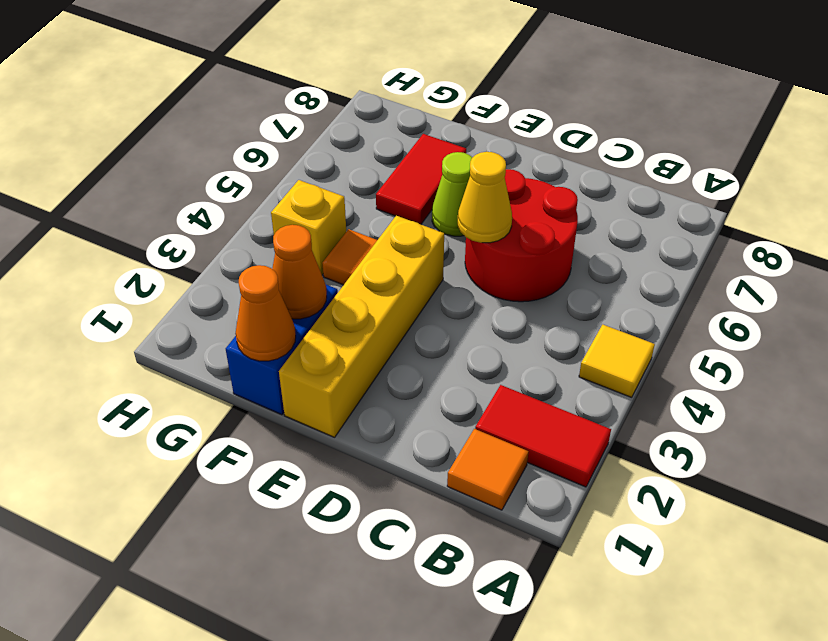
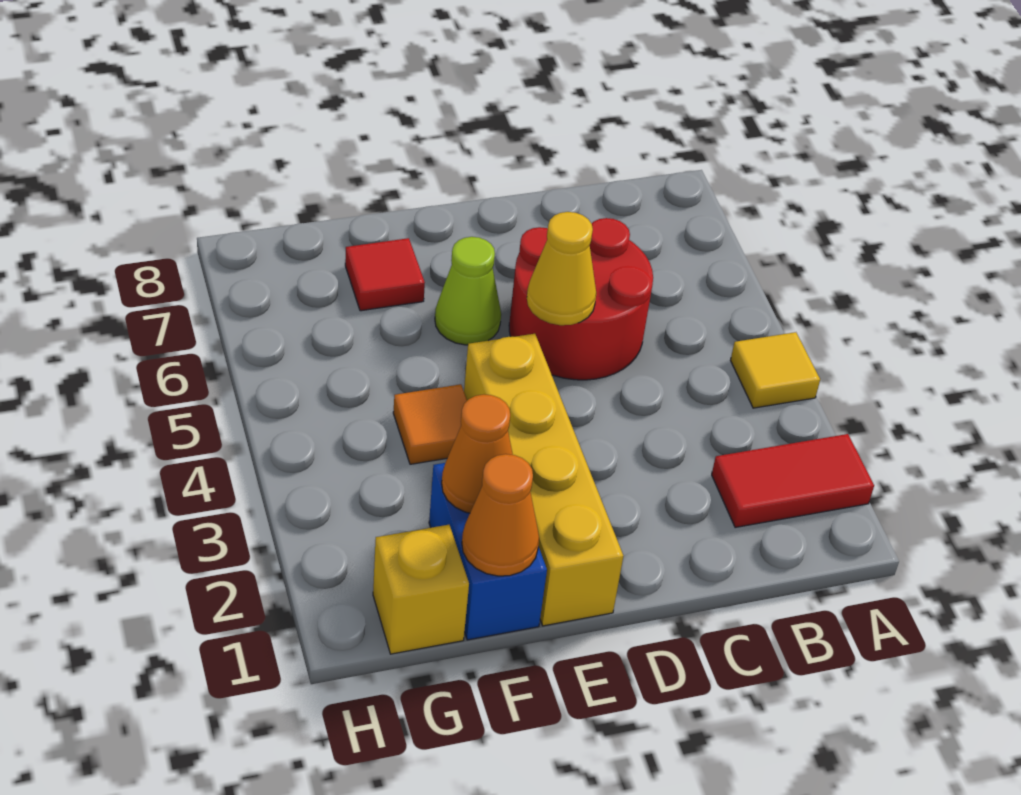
orange tile B1 level 1 -> none
red tile F6:F7 level 1 -> red tile F7 level 1
yellow brick G4 level 1 -> yellow brick G1 level 1

